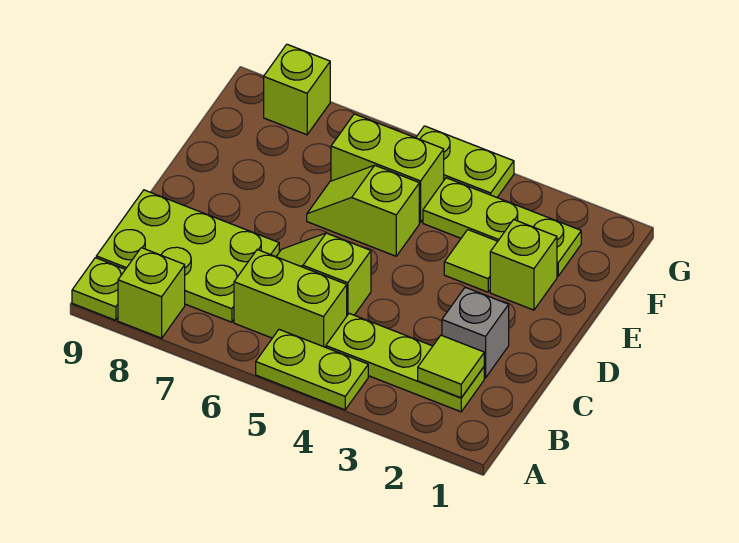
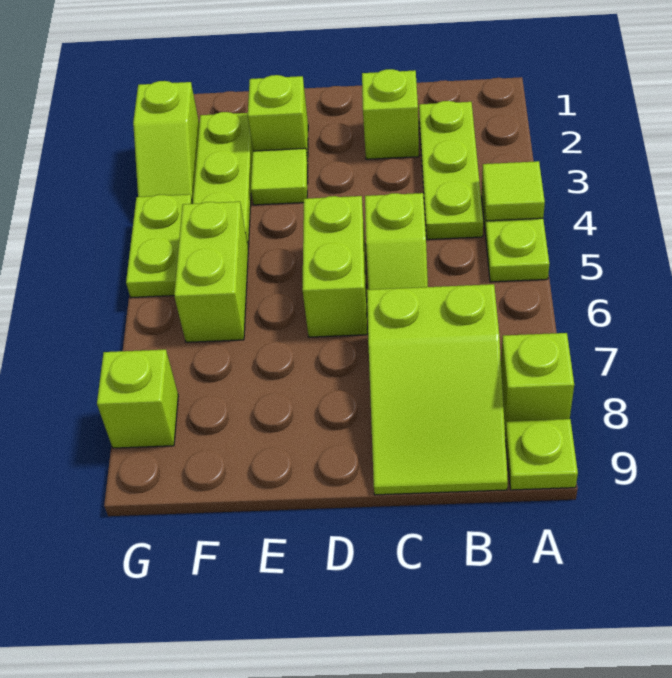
lime tile B2 level 2 -> lime tile A4 level 2
lime brick B5:B6 level 1 -> lime brick D5:D6 level 1
lime plate B7:C9 level 1 -> lime slope B7:C9 level 1 top 7
grey brick C2 level 1 -> lime brick C2 level 1
lime slope E5:E6 level 1 top 5 -> lime slope G2:G3 level 1 top 2

